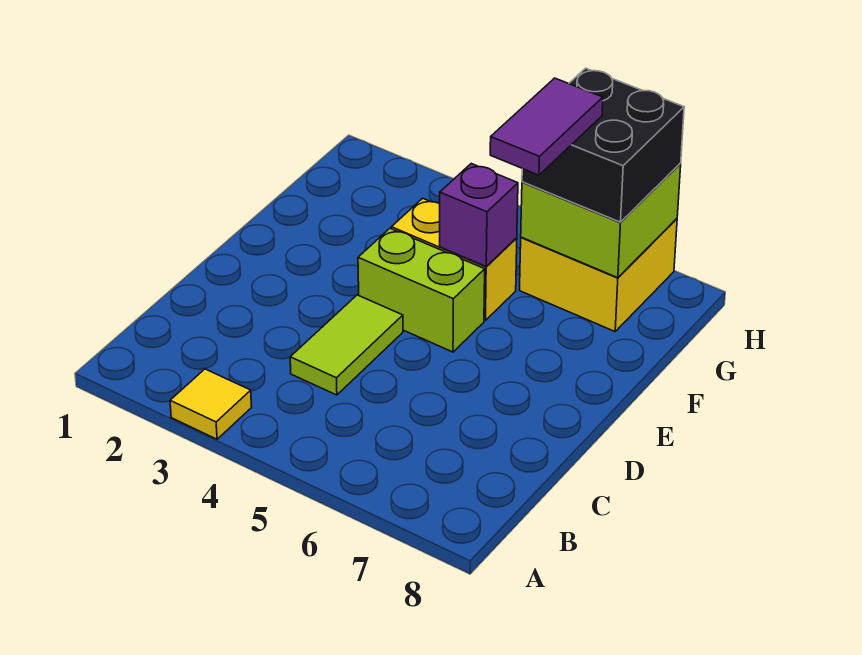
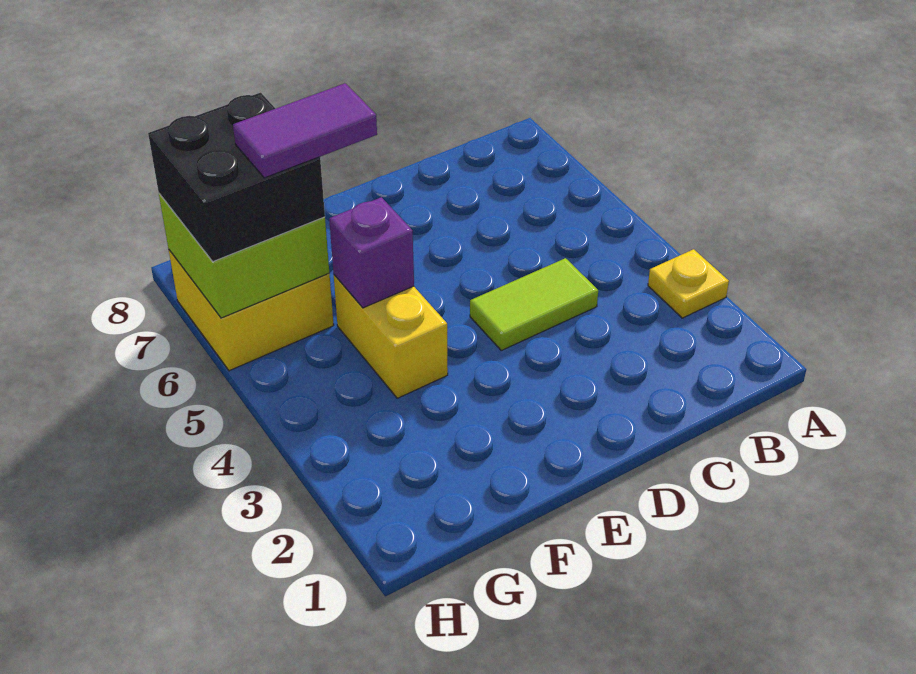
yellow tile A3 level 1 -> yellow plate A3 level 1
lime brick E4:E5 level 1 -> none

